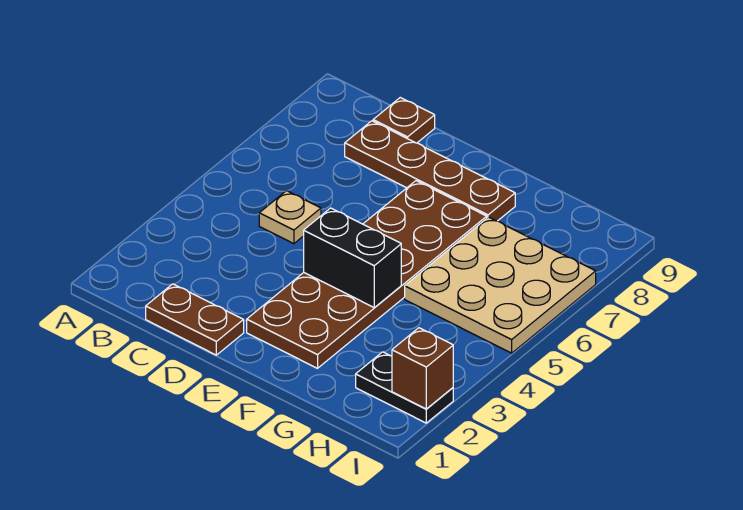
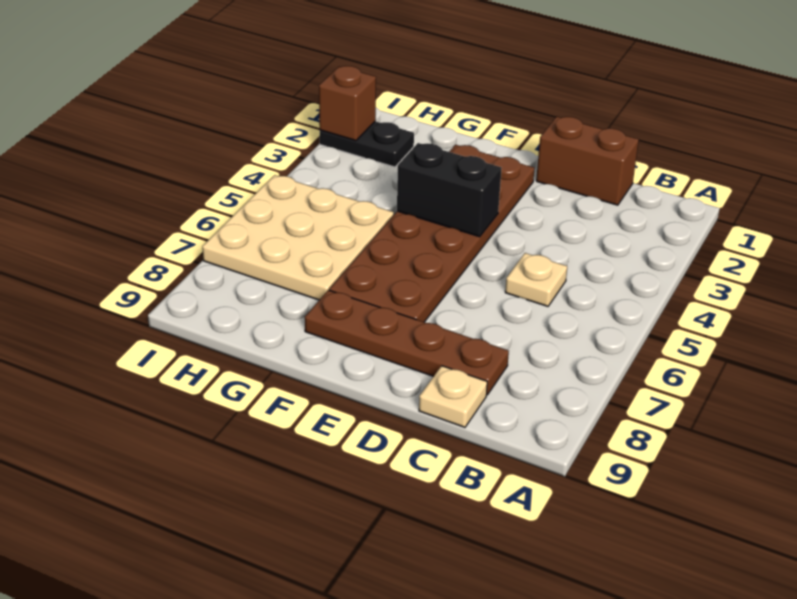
brown plate C1:D1 level 1 -> brown brick C1:D1 level 1
brown plate C9 level 1 -> tan plate C9 level 1

